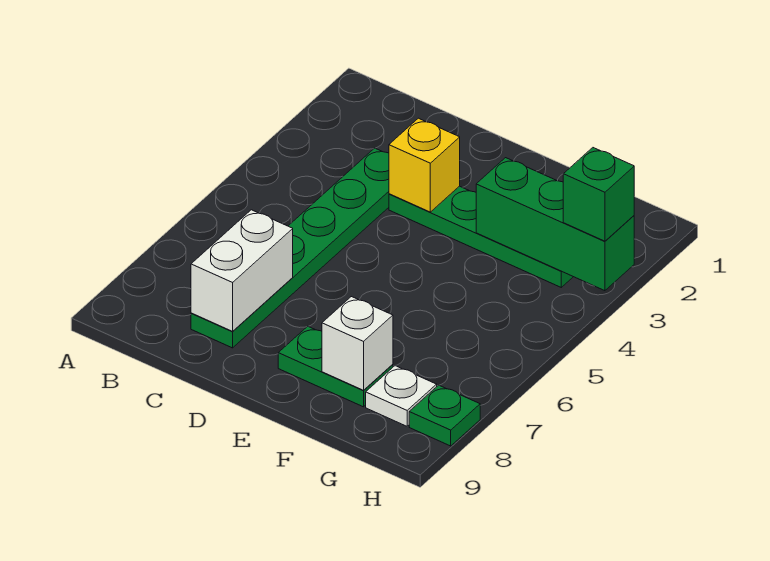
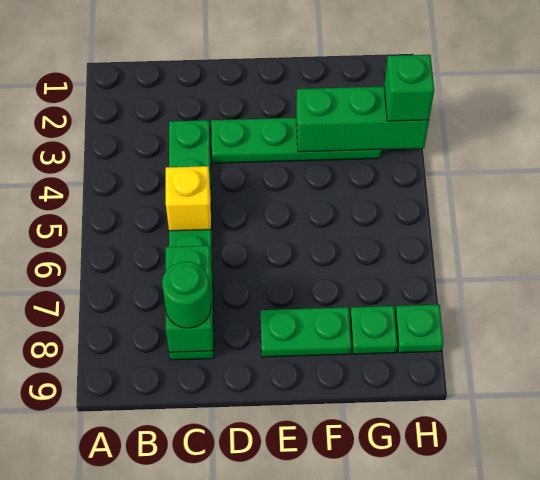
white brick C7:C8 level 2 -> green brick C7:C8 level 2
none -> green round brick C8 level 3
yellow brick D3 level 2 -> yellow brick C5 level 2
white brick F8 level 2 -> none
white plate G8 level 1 -> green plate G8 level 1

